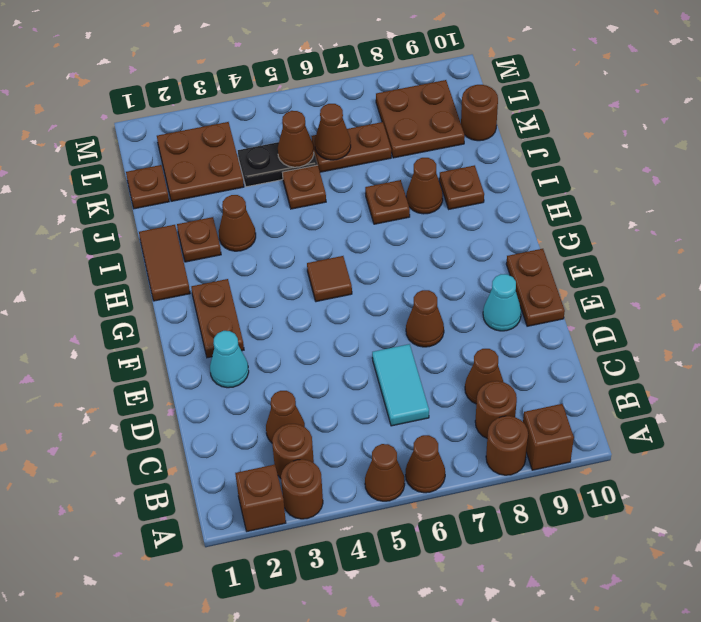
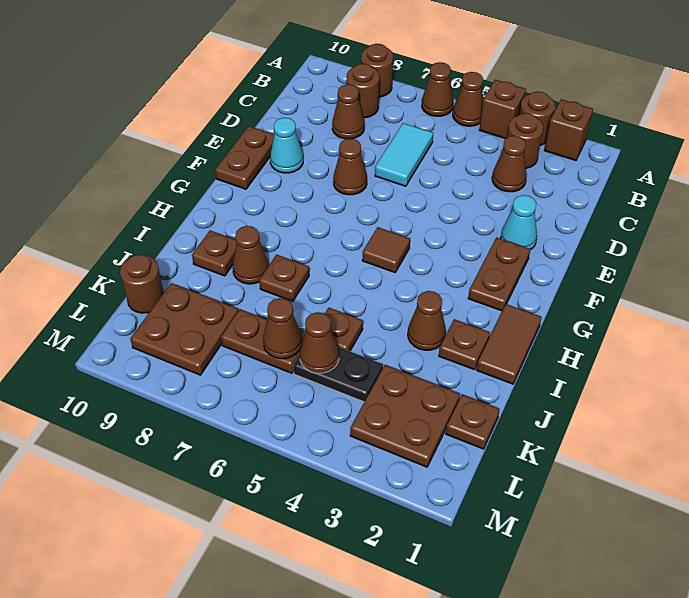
brown brick A9 level 1 -> brown brick A4 level 1

